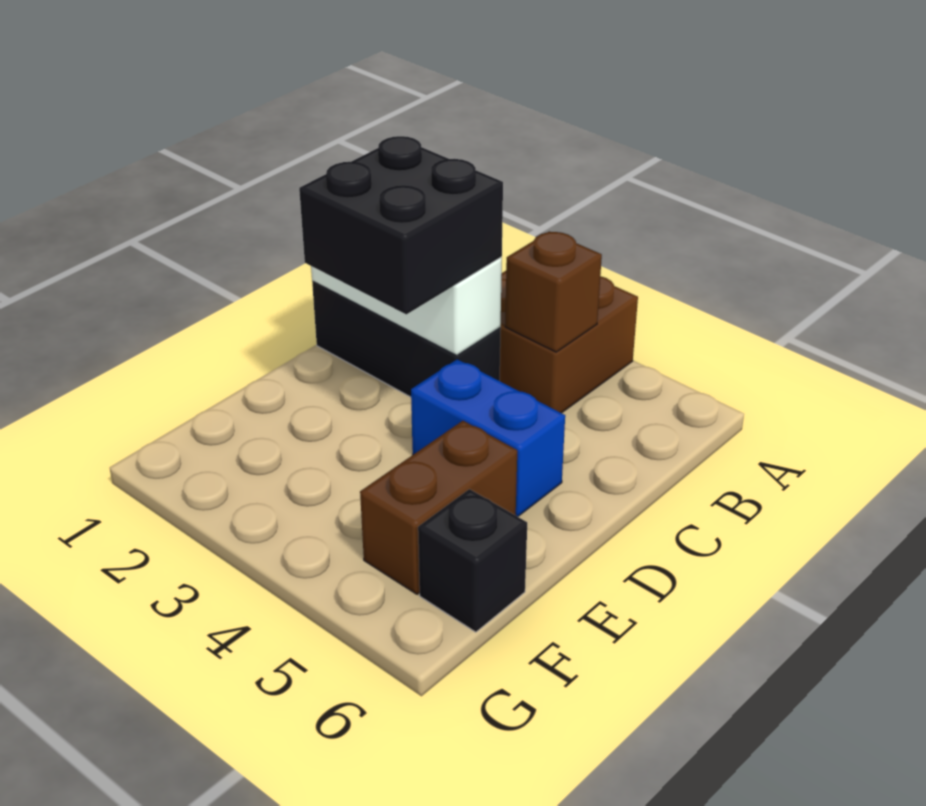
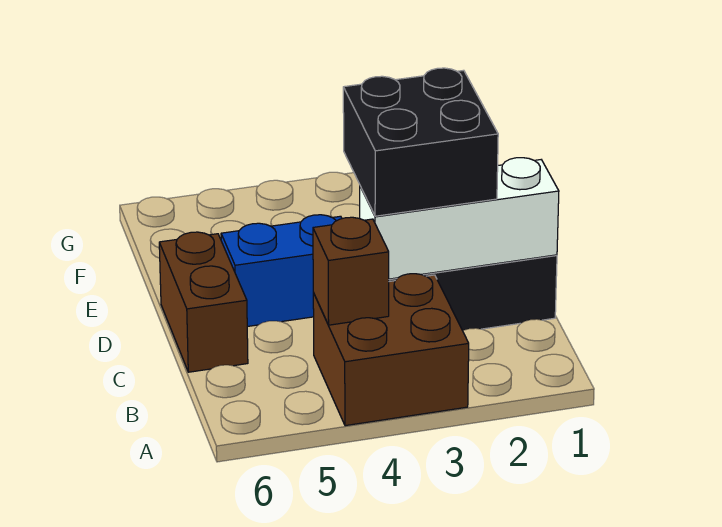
brown brick E5:F5 level 1 -> brown brick C6:D6 level 1
black brick F6 level 1 -> none

